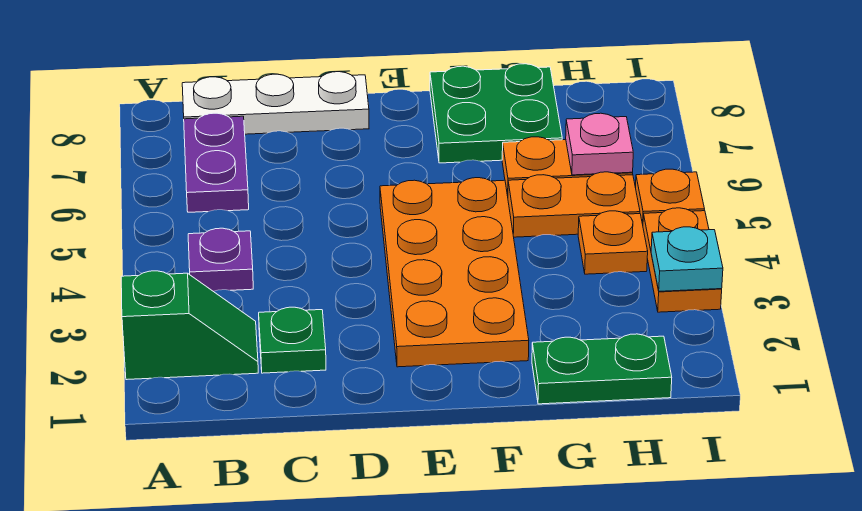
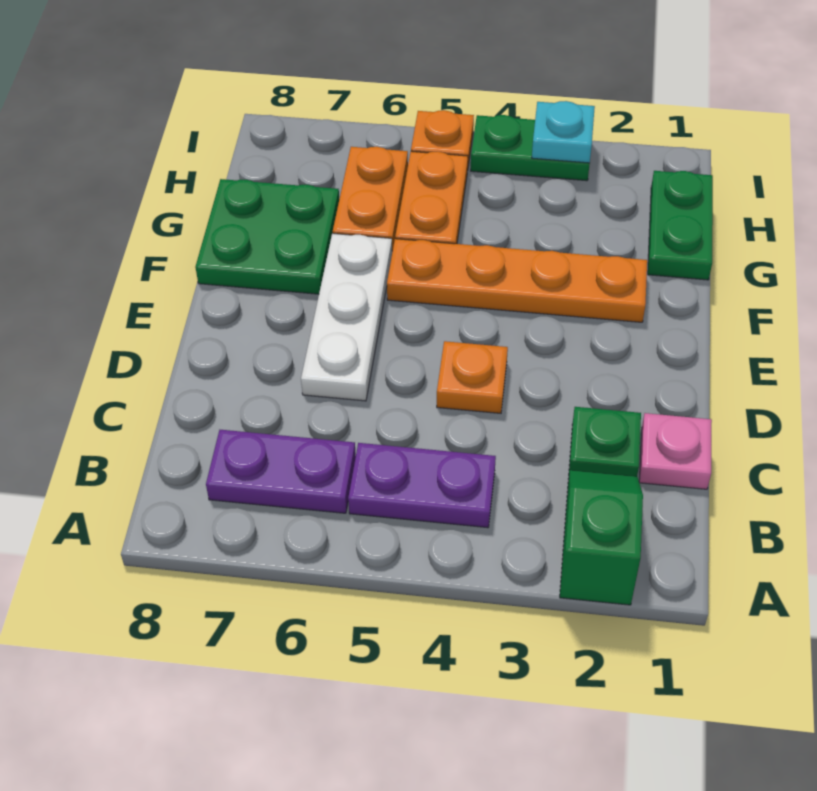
purple plate B4 level 1 -> purple plate B4:B5 level 1
white plate B8:D8 level 1 -> white plate D6:F6 level 1
orange plate E2:F5 level 1 -> orange plate F2:F5 level 1
orange plate H4 level 1 -> orange plate D4 level 1
pink plate H6 level 2 -> pink plate C1 level 1
orange plate I3:I4 level 1 -> green plate I3:I4 level 1

